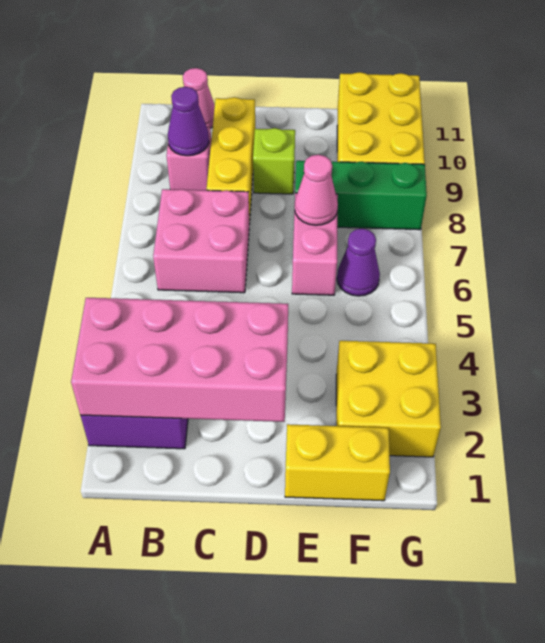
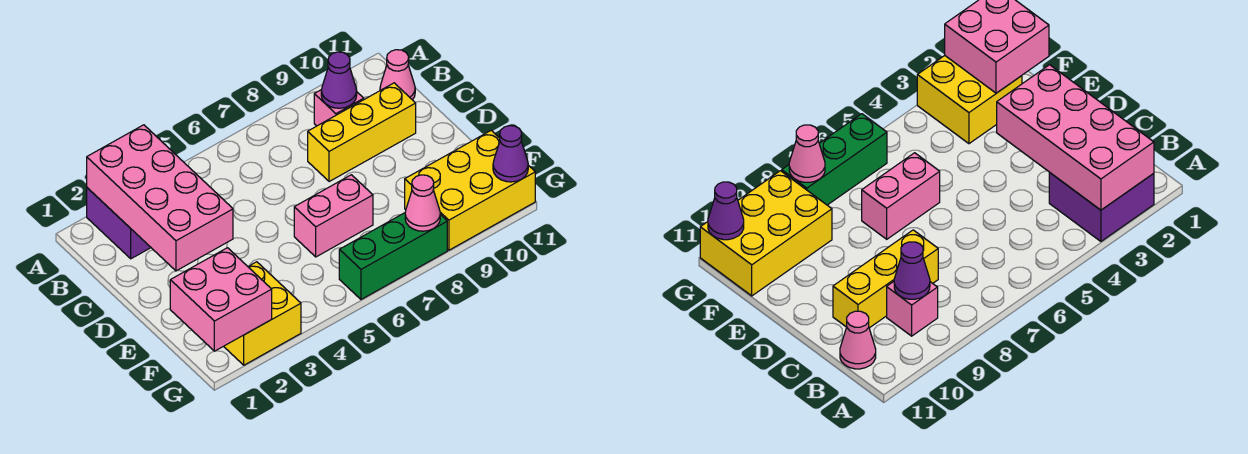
pink brick B6:C7 level 1 -> pink brick F1:G2 level 2
lime brick D9 level 1 -> none
yellow brick E1:F1 level 1 -> none
pink cone E7 level 2 -> pink cone G8 level 2
green brick E8:G8 level 1 -> green brick G6:G8 level 1
purple cone F6 level 1 -> purple cone G11 level 2

